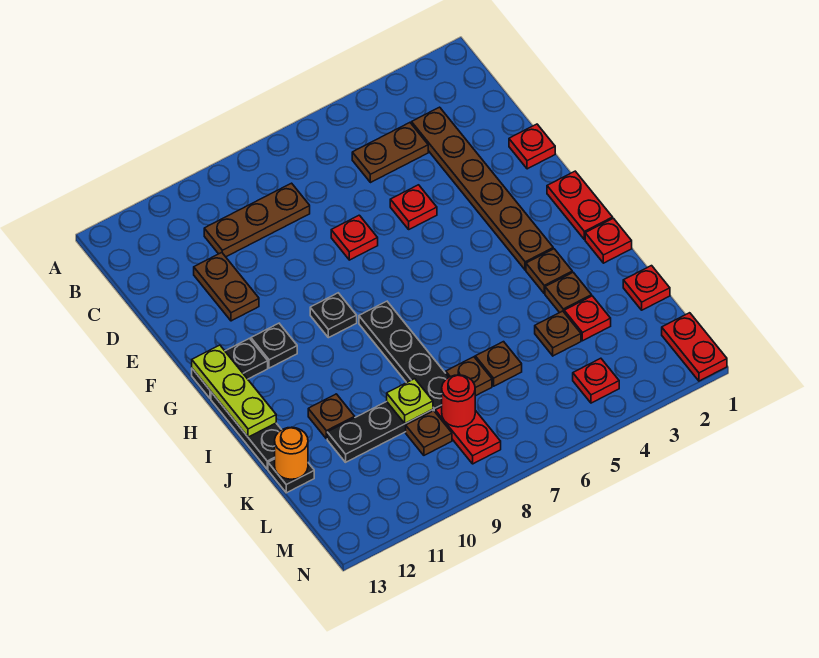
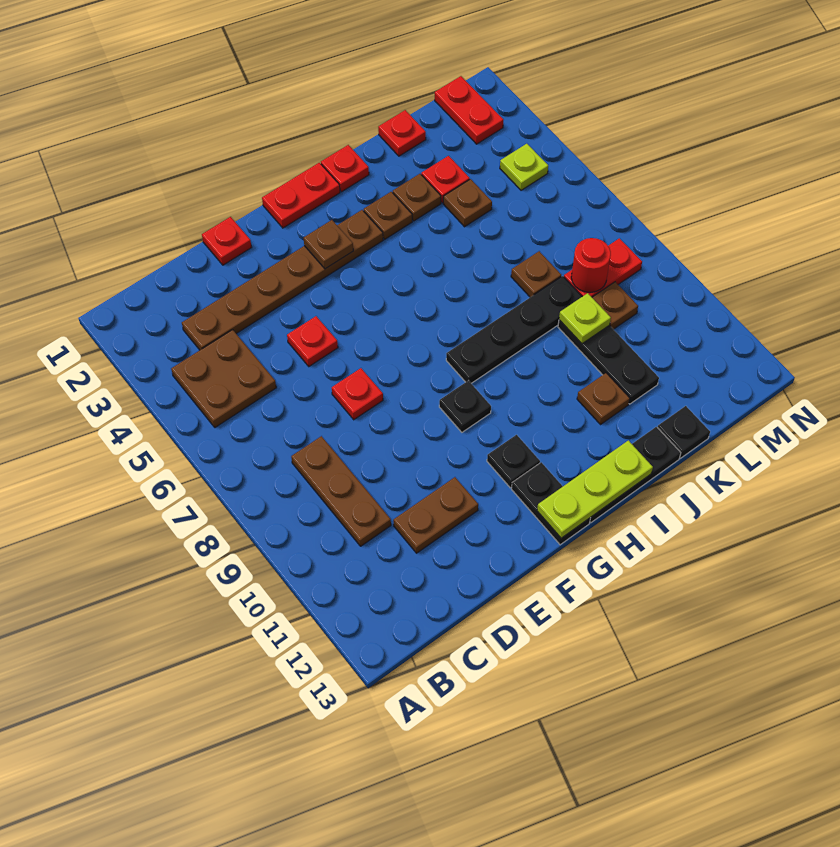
brown plate C4:C5 level 1 -> brown plate B4:C5 level 1
brown plate K6 level 1 -> brown plate G3 level 2
orange round brick K13 level 2 -> none
red plate M1:N1 level 1 -> red plate M1:M2 level 1
red plate M4 level 1 -> lime plate M4 level 1

